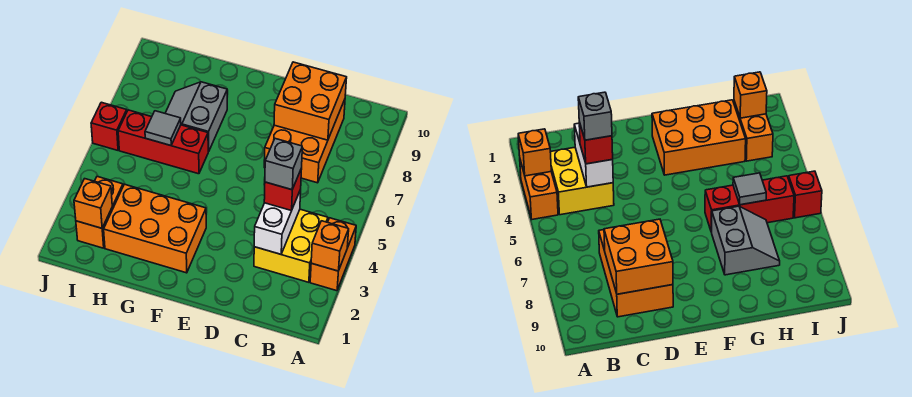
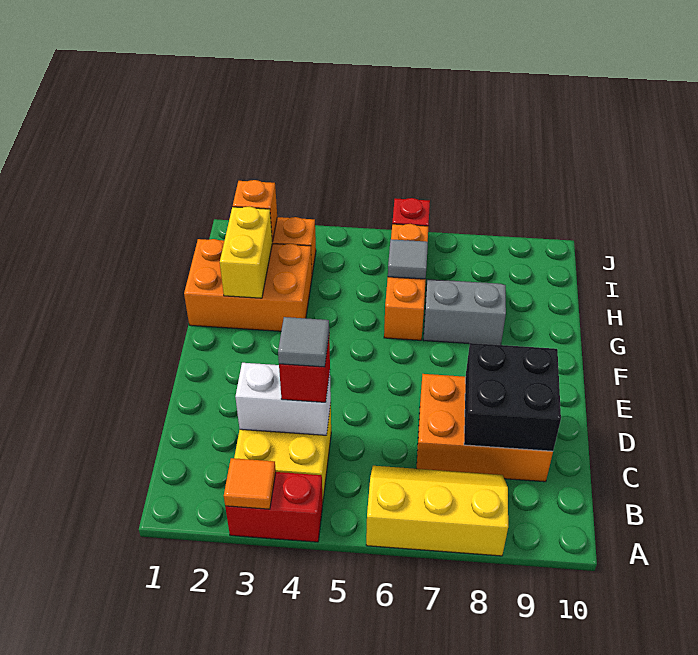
orange brick A3:A4 level 1 -> red brick A3:A4 level 1
orange brick A3 level 2 -> orange tile A3 level 2
none -> yellow slope A6:B8 level 1 top A
grey brick C4 level 4 -> grey tile C4 level 4
orange brick C8:D9 level 2 -> black brick C8:D9 level 2
orange brick F2:H3 level 1 -> orange brick G1:H3 level 1
none -> yellow brick G2:H2 level 2
red brick G6:I6 level 1 -> orange brick G6:I6 level 1

